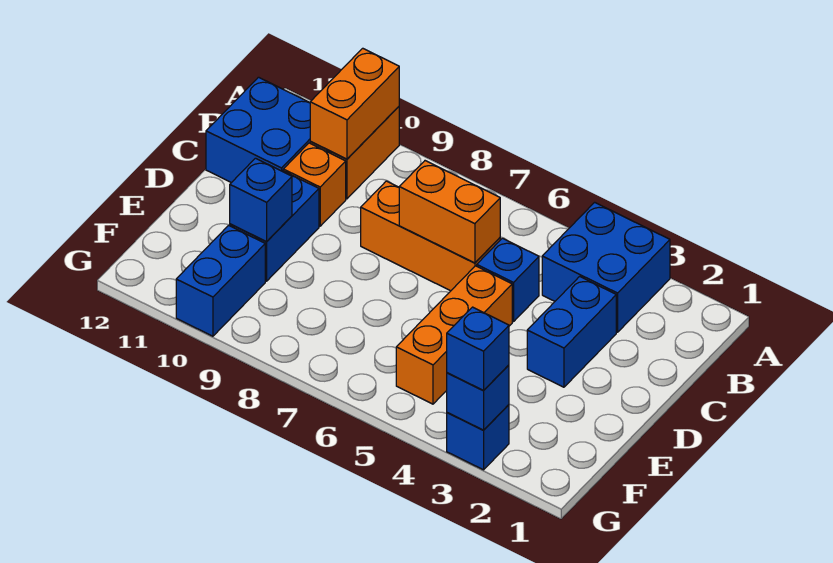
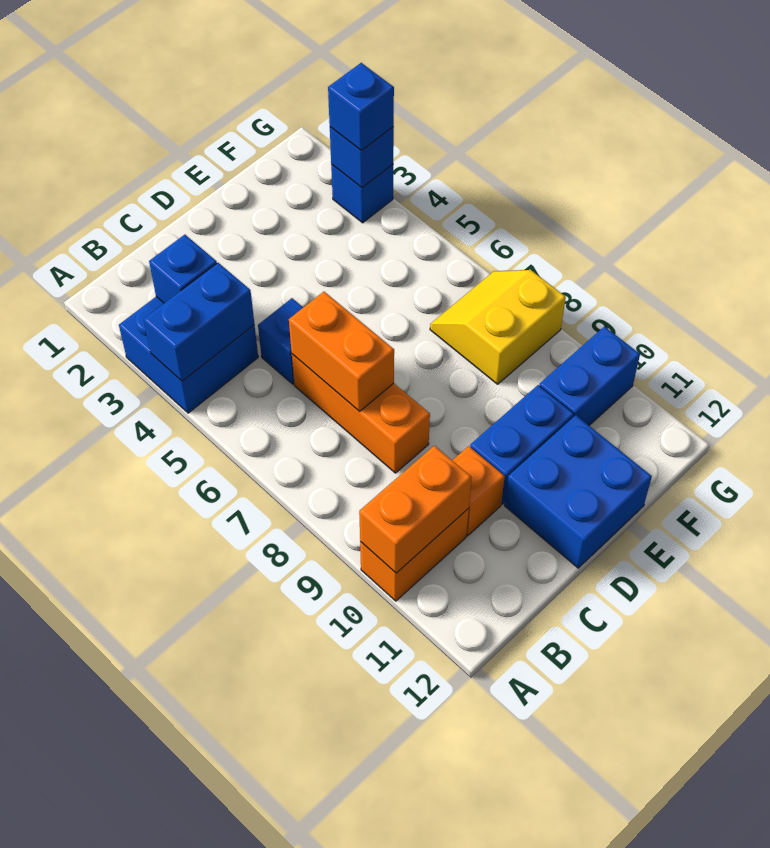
blue brick B11:C12 level 1 -> blue brick D11:E12 level 1
blue brick C3:D3 level 1 -> blue brick A4:B4 level 2
orange brick D5:F5 level 1 -> none
blue brick E10 level 2 -> blue brick B3 level 2
none -> yellow slope F7:G8 level 1 top 8

